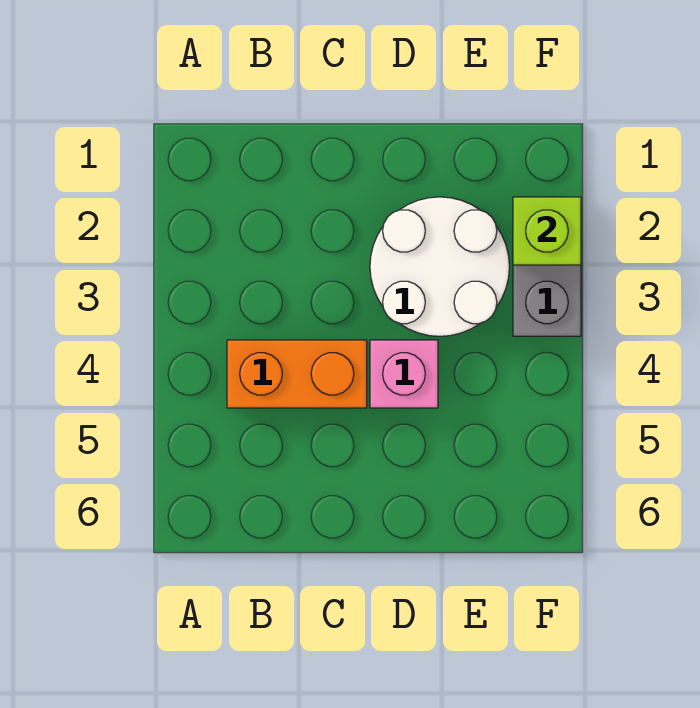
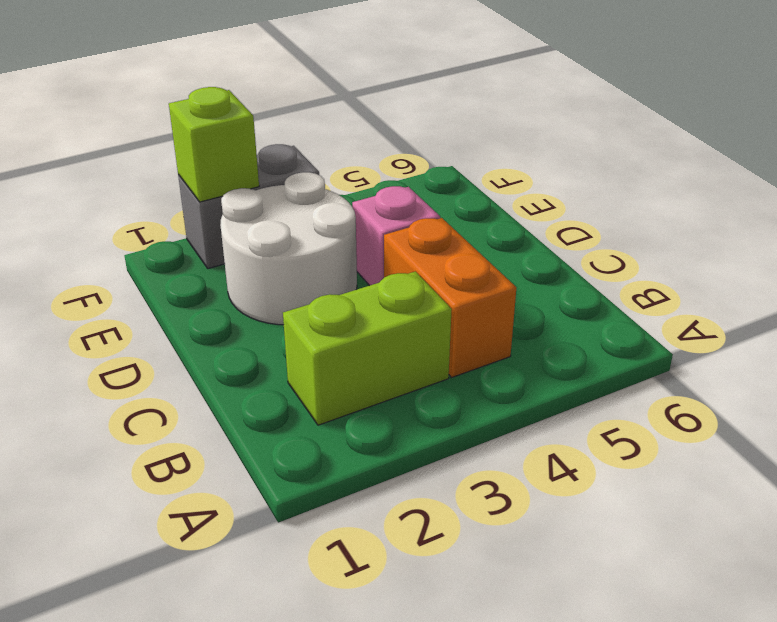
none -> lime brick B2:B3 level 1

